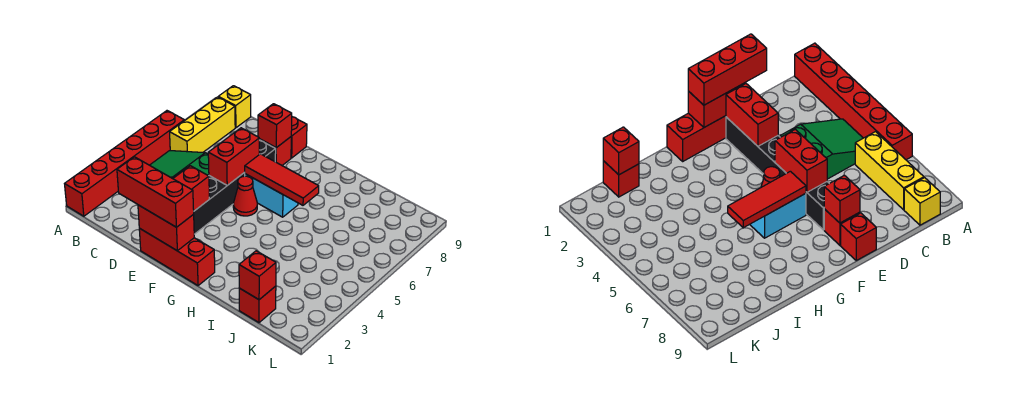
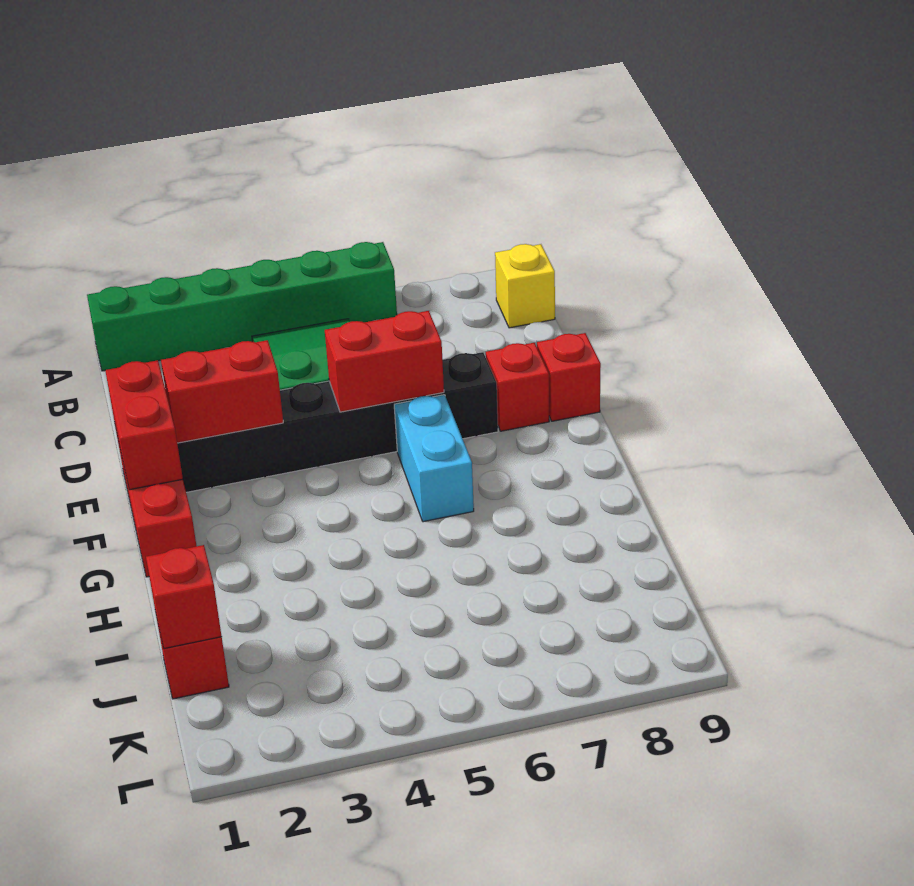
red brick A1:A6 level 1 -> green brick A1:A6 level 1
yellow brick B6:B8 level 1 -> none
red brick D1:F1 level 3 -> none
red brick E8 level 2 -> none
red cone F5 level 1 -> none
red tile F6:H6 level 2 -> none

